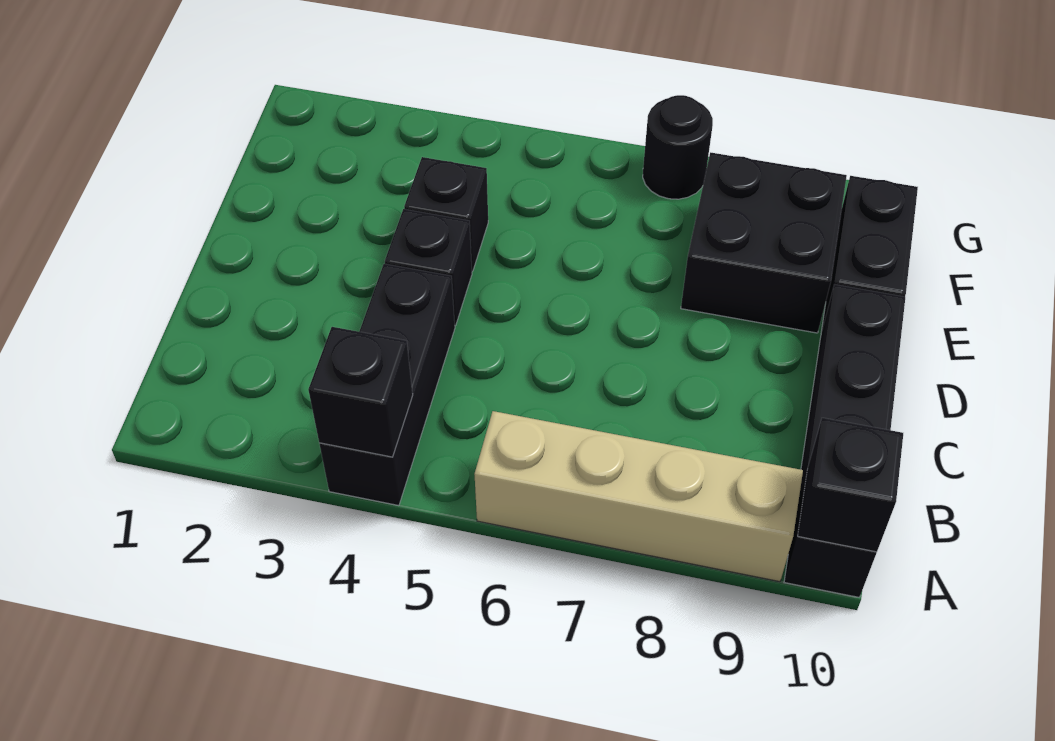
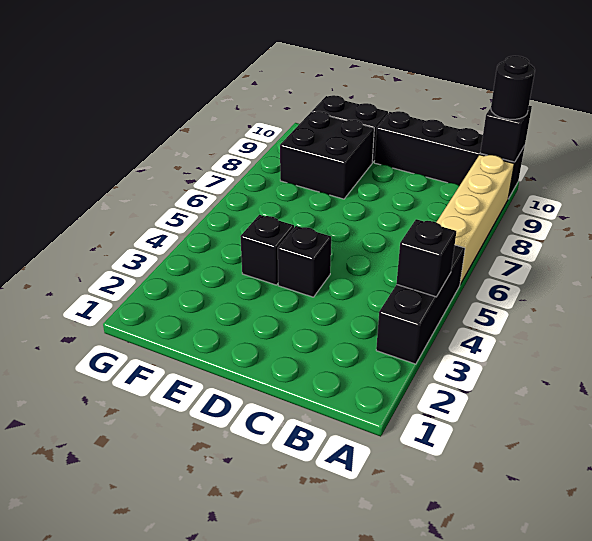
black brick A4:C4 level 1 -> black brick A3:A5 level 1
black round brick G7 level 1 -> black round brick A10 level 3

